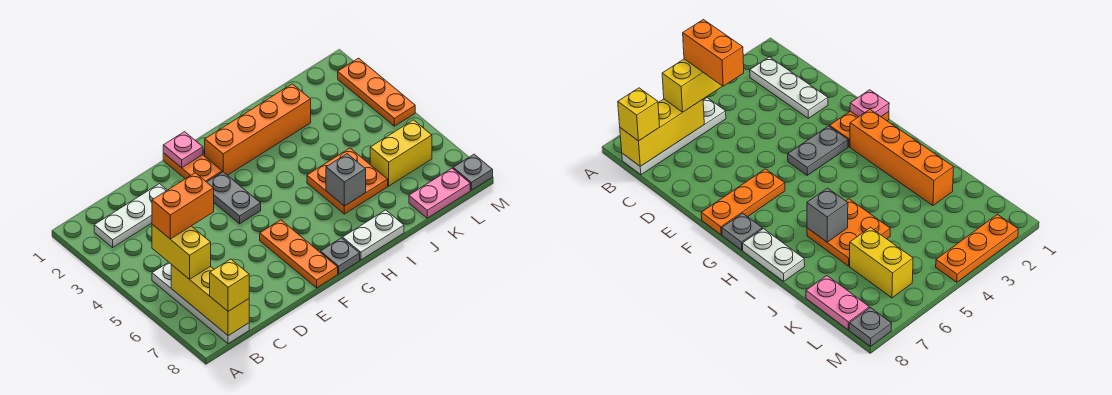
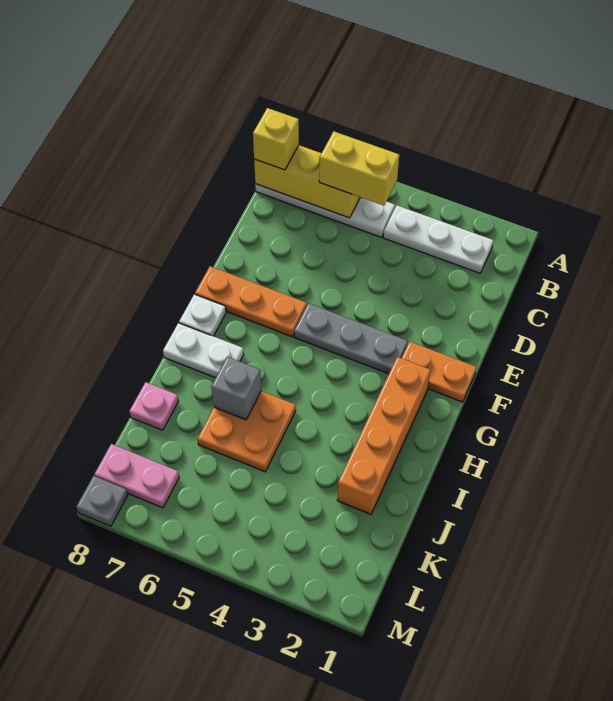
white plate B2:D2 level 1 -> white plate B2:B4 level 1
orange brick B5:C5 level 4 -> none
pink plate F1 level 2 -> pink plate J8 level 1
grey plate F3:F4 level 1 -> grey plate F3:F5 level 1
grey plate G8 level 1 -> white plate G8 level 1
white plate H8:I8 level 1 -> white plate H7:H8 level 1
yellow brick K6:L6 level 1 -> none
pink plate K8:L8 level 1 -> pink plate L7:L8 level 1
orange plate M2:M4 level 1 -> none

